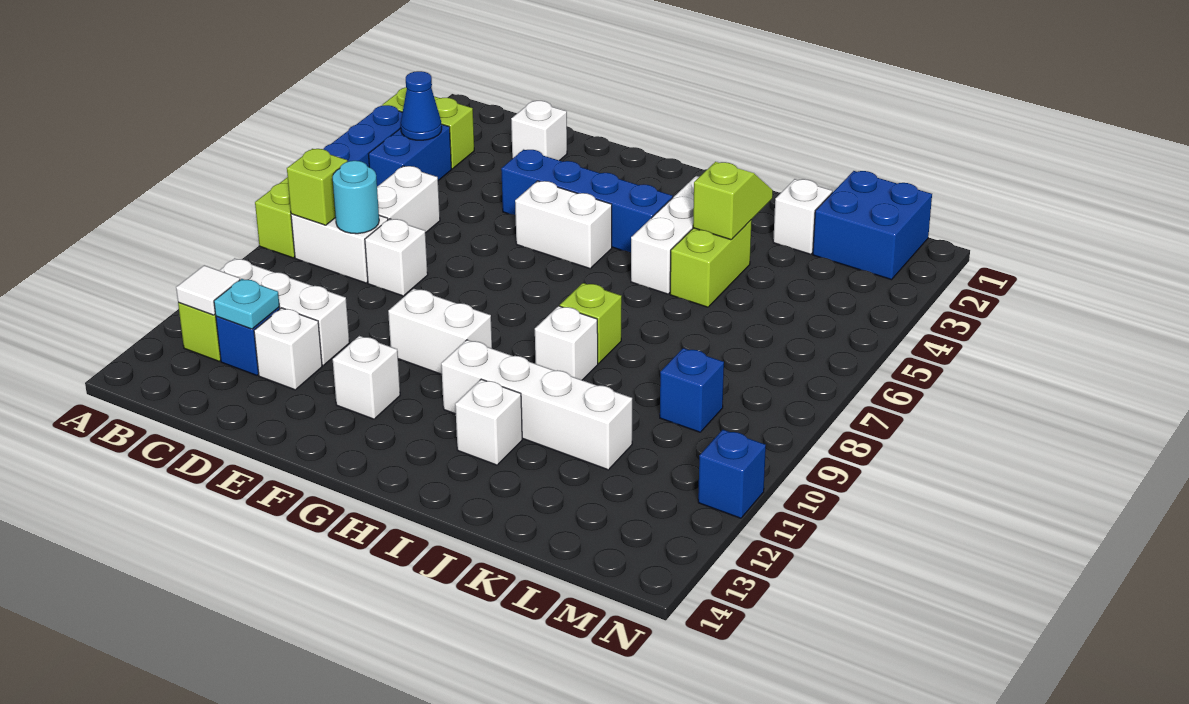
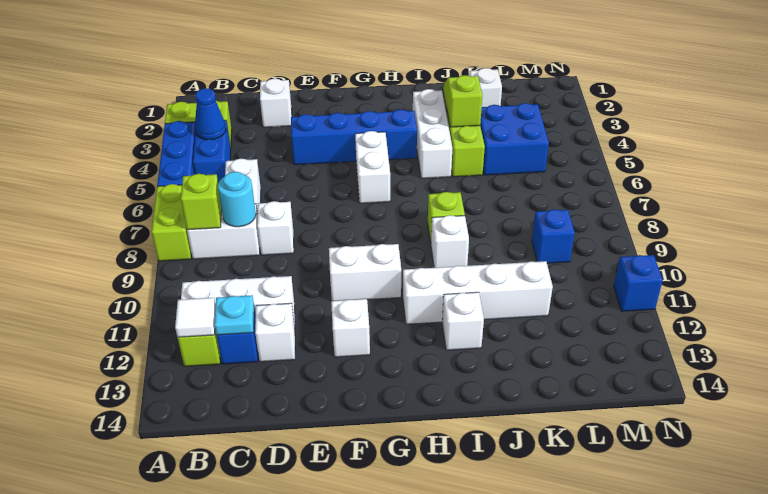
white brick F5:G5 level 1 -> white brick G5:G6 level 1
blue brick L1:M2 level 1 -> blue brick K4:L5 level 1

